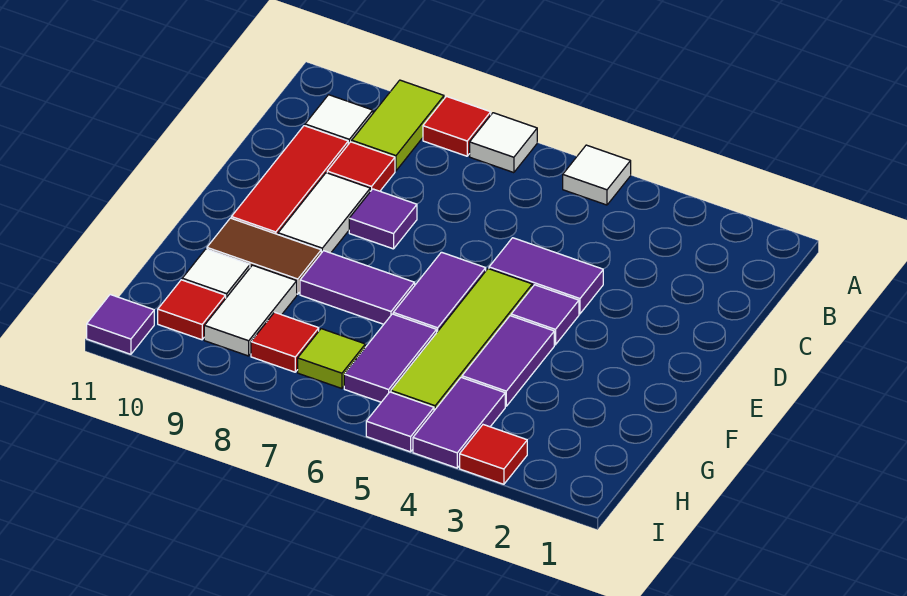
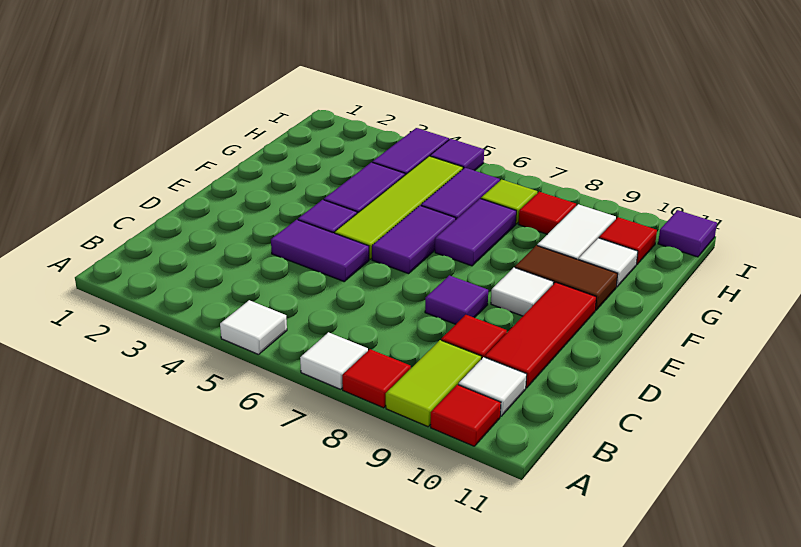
white tile D9:E9 level 1 -> white tile E9 level 1
purple tile F7:F8 level 1 -> purple tile F7:G7 level 1
red tile I3 level 1 -> red tile A10 level 1

